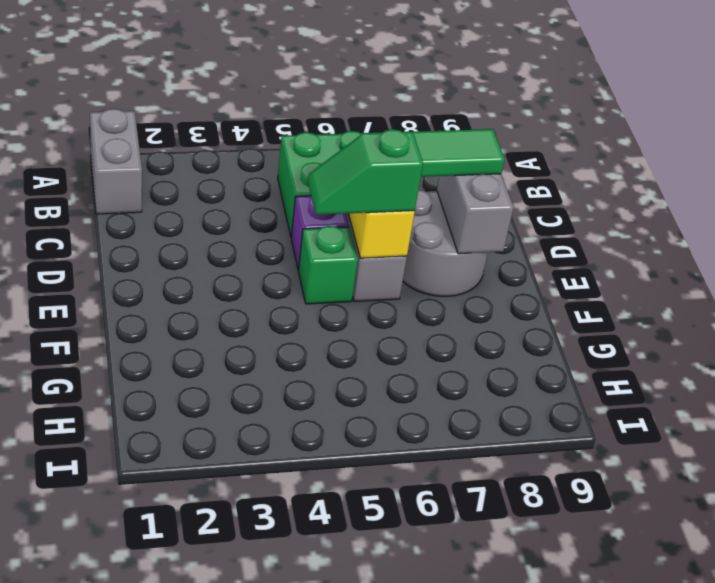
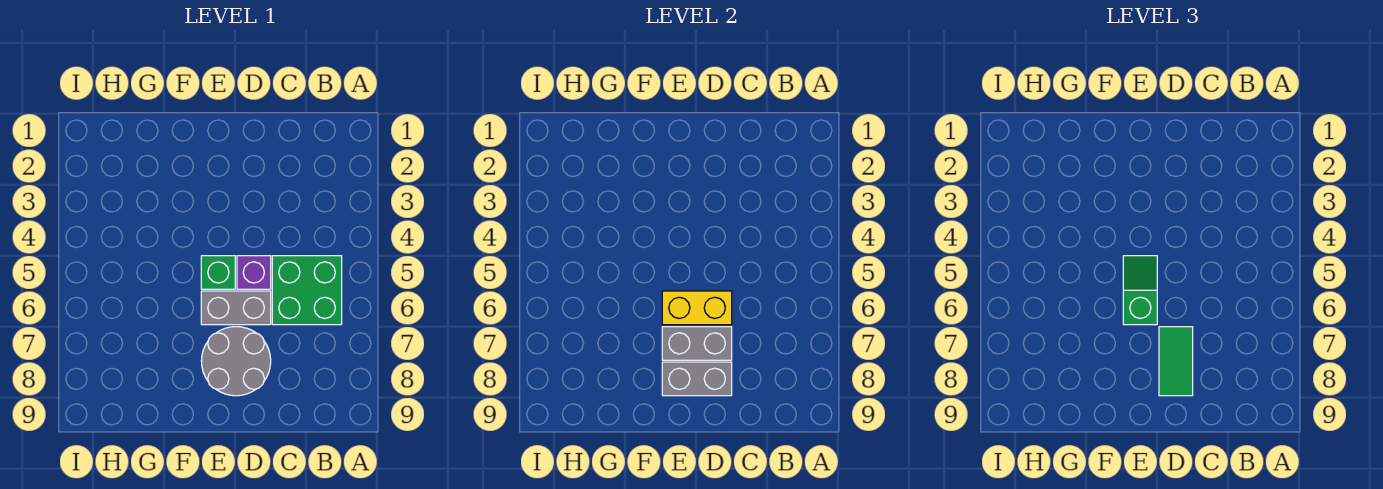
grey brick A1:B1 level 1 -> grey brick D7:E7 level 2

